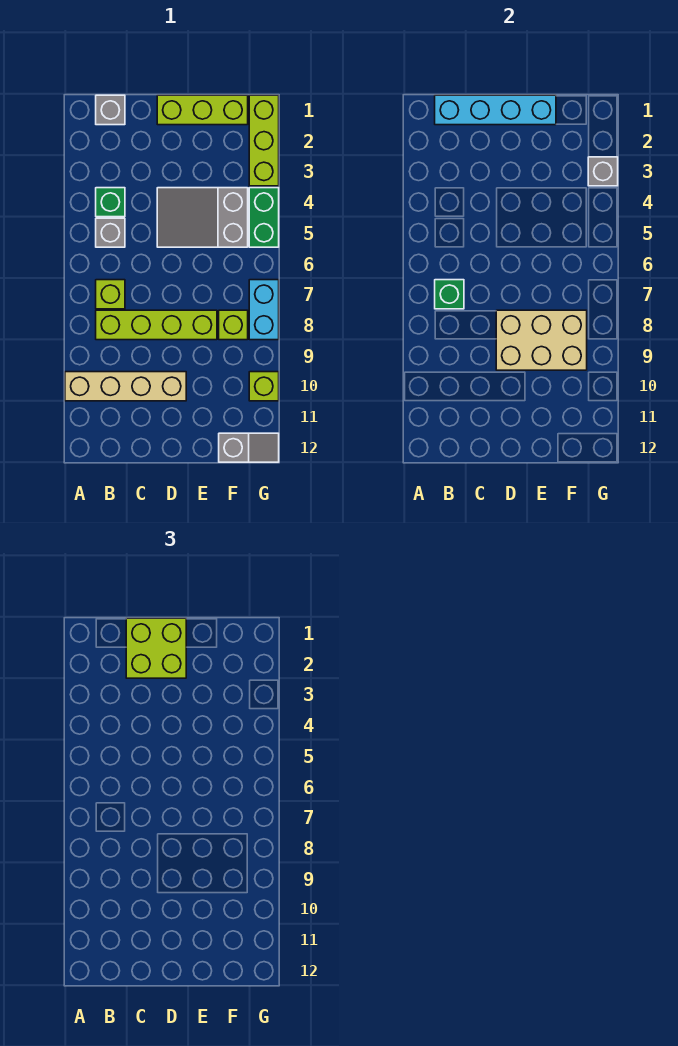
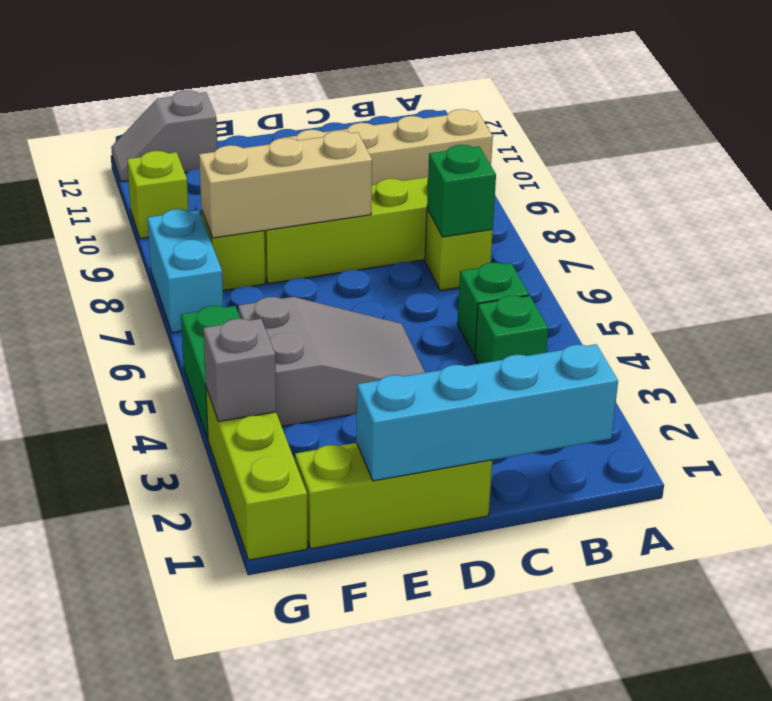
grey brick B1 level 1 -> none
grey brick B5 level 1 -> green brick B5 level 1
lime brick C1:D2 level 3 -> none
tan brick D8:F9 level 2 -> tan brick D8:F8 level 2

